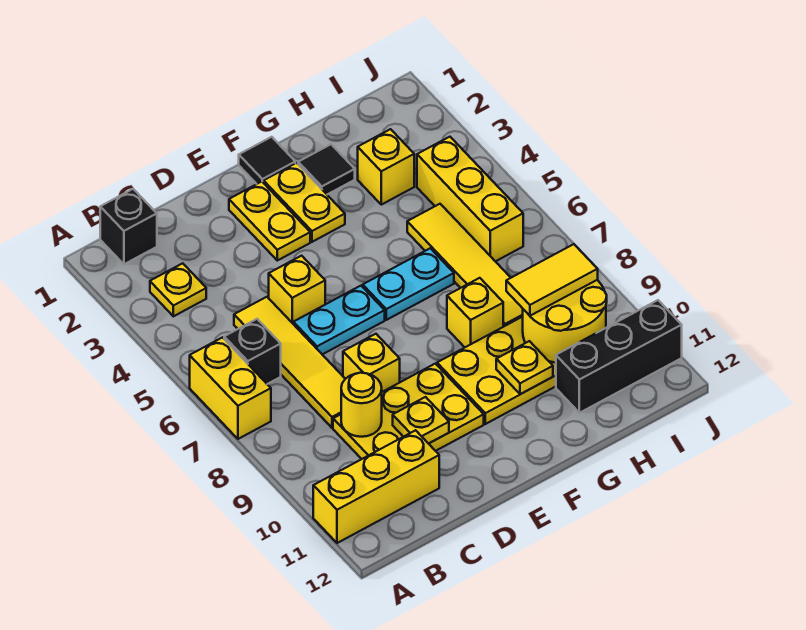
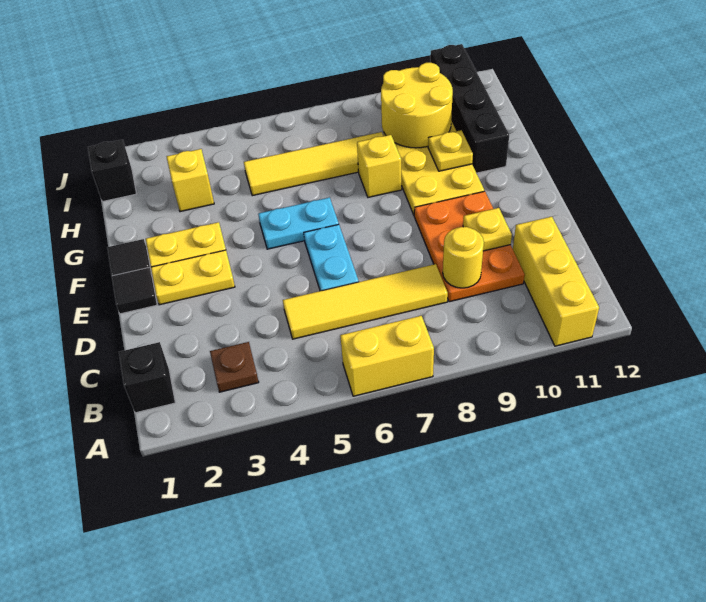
yellow plate B3 level 1 -> brown plate B3 level 1
black brick B6 level 1 -> black brick I1 level 1
yellow plate C9:E10 level 1 -> orange plate C9:E10 level 1
yellow brick D5 level 1 -> none
yellow brick D8 level 1 -> none
cyan plate F6:G6 level 1 -> cyan plate F5:F6 level 1
black tile G2 level 1 -> black tile E1 level 1
yellow tile H9:I9 level 3 -> none
black brick H11:J11 level 1 -> black brick G11:J11 level 1
yellow brick I4:I6 level 1 -> none

